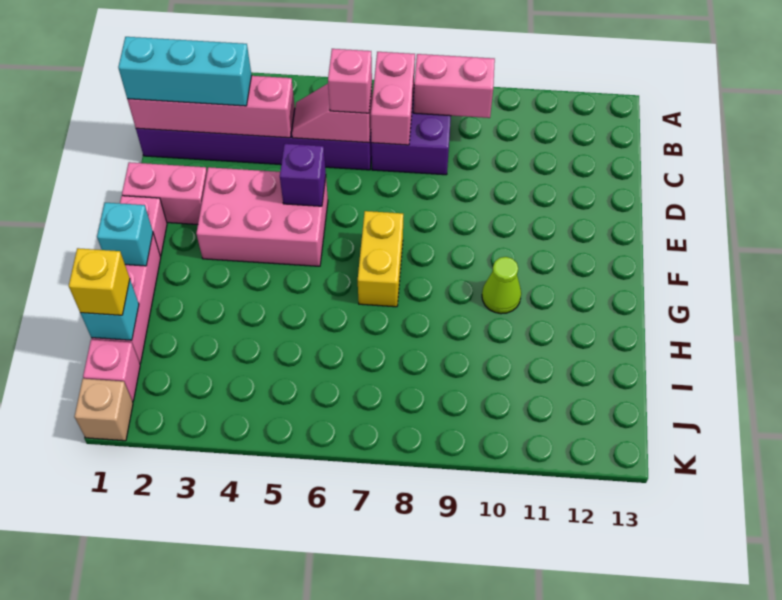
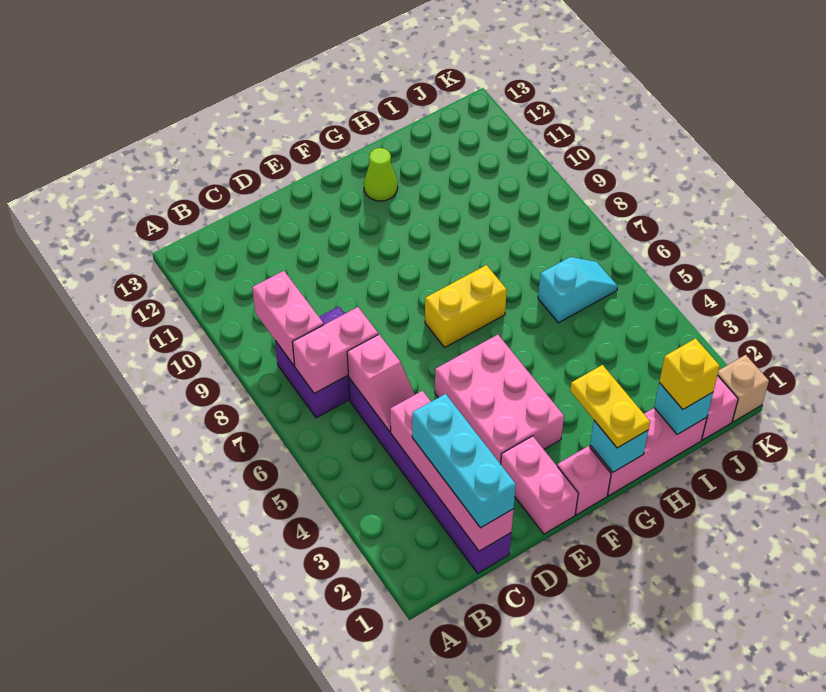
pink brick C6 level 3 -> none
purple brick E5 level 2 -> none
none -> yellow plate G1:G2 level 3
lime cone G10 level 1 -> lime cone G12 level 1
none -> cyan slope I6:J6 level 1 top I

